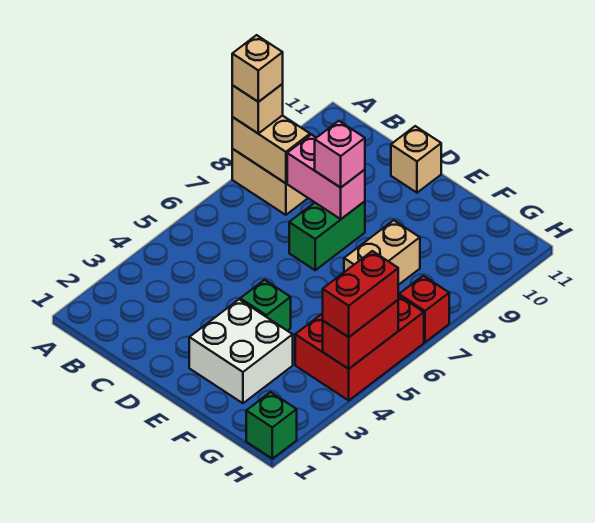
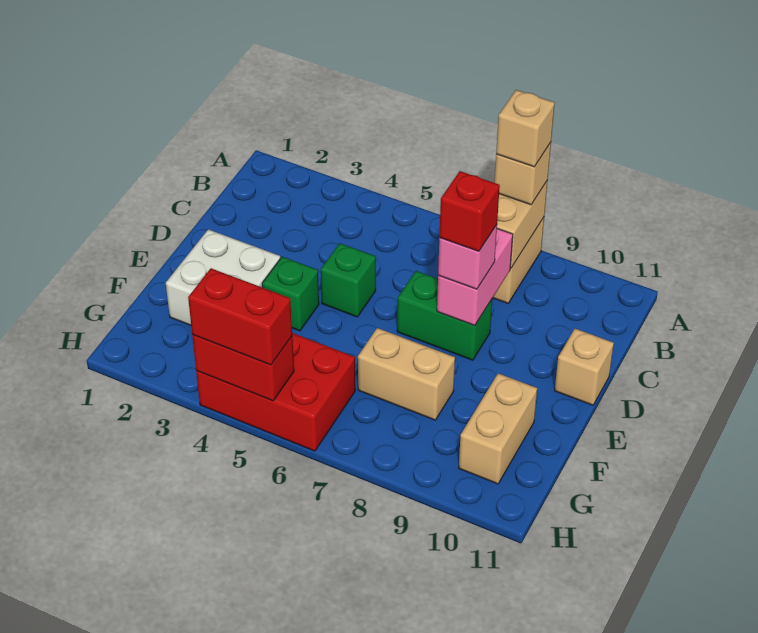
none -> tan brick F10:G10 level 1
green brick H1 level 1 -> green brick D5 level 1
red brick H7 level 1 -> red brick D8 level 4

